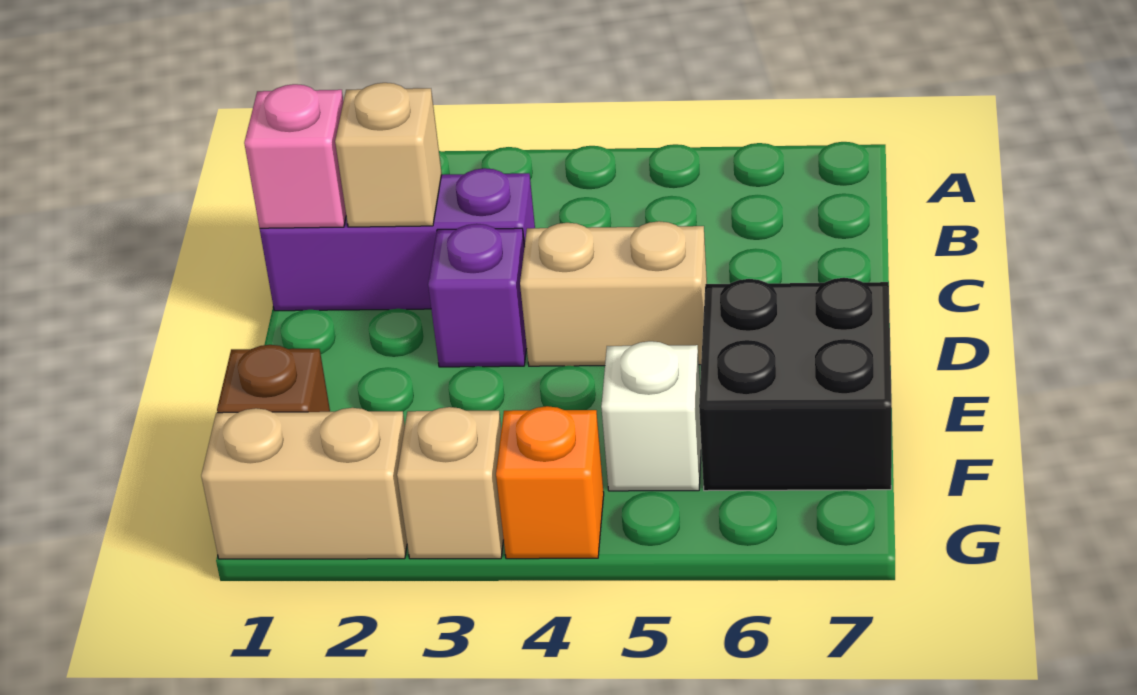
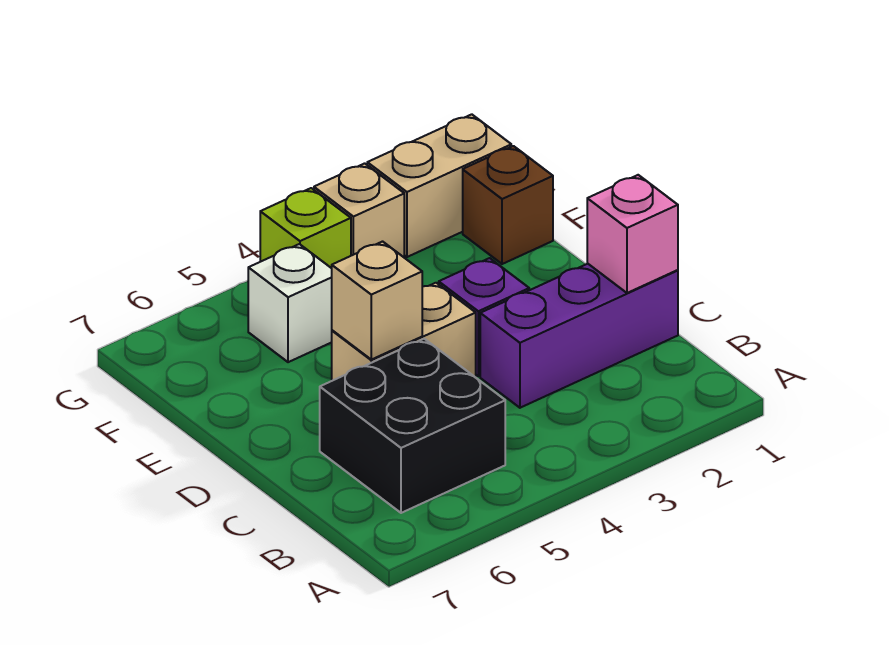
tan brick C2 level 2 -> tan brick D5 level 2
black brick E6:F7 level 1 -> black brick B5:C6 level 1
orange brick G4 level 1 -> lime brick G4 level 1

